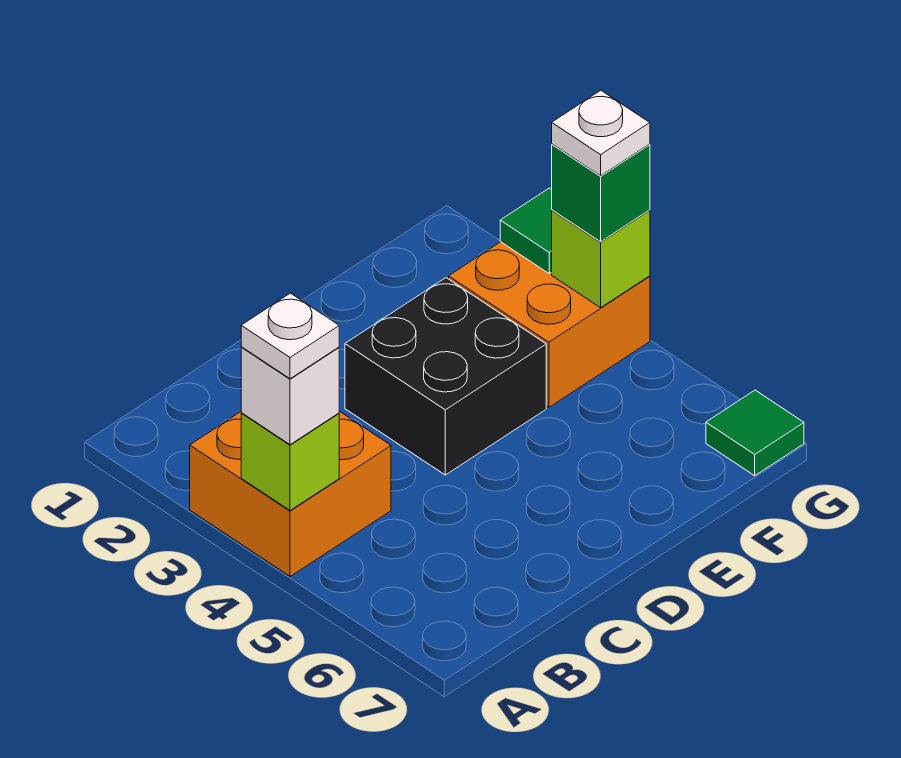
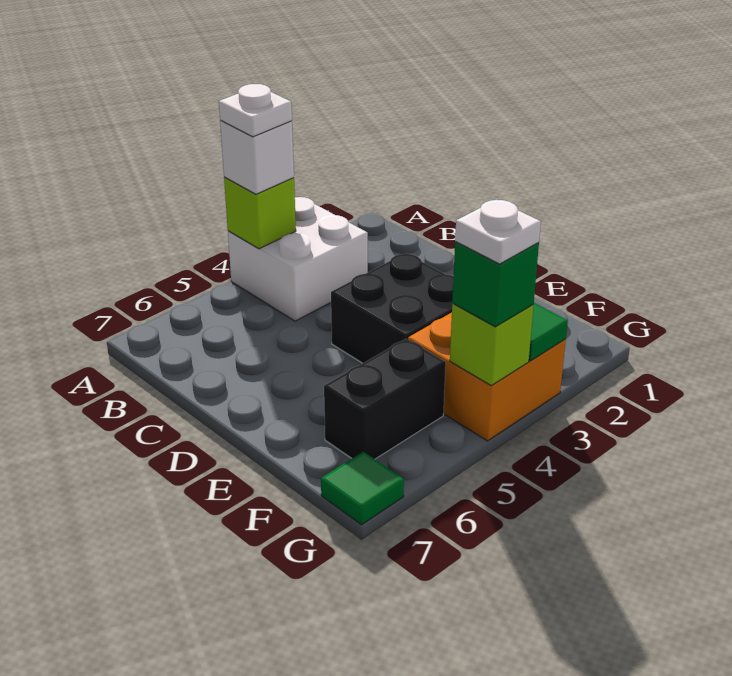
orange brick A3:B4 level 1 -> white brick A3:B4 level 1
none -> black brick F5:F6 level 1

